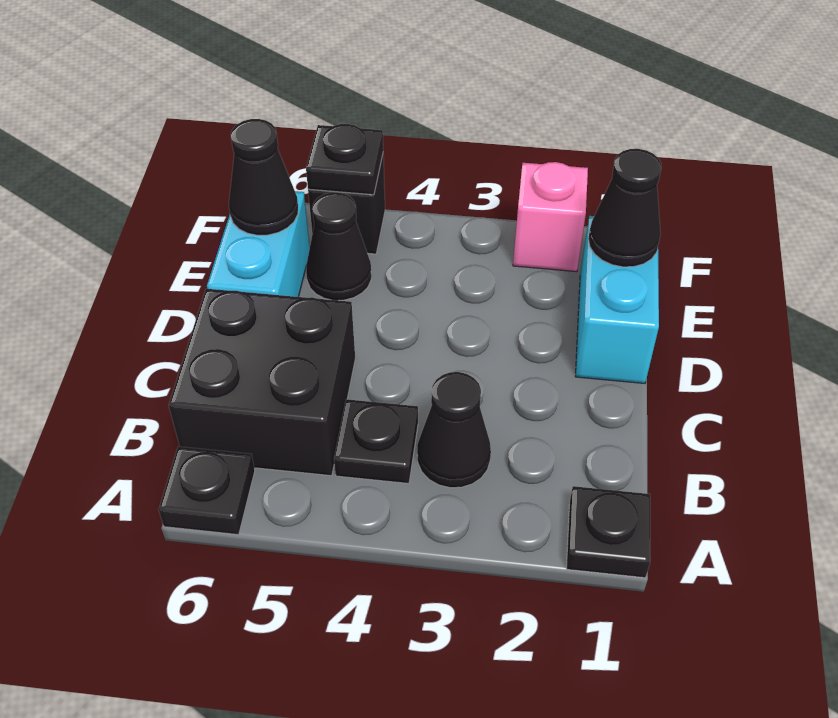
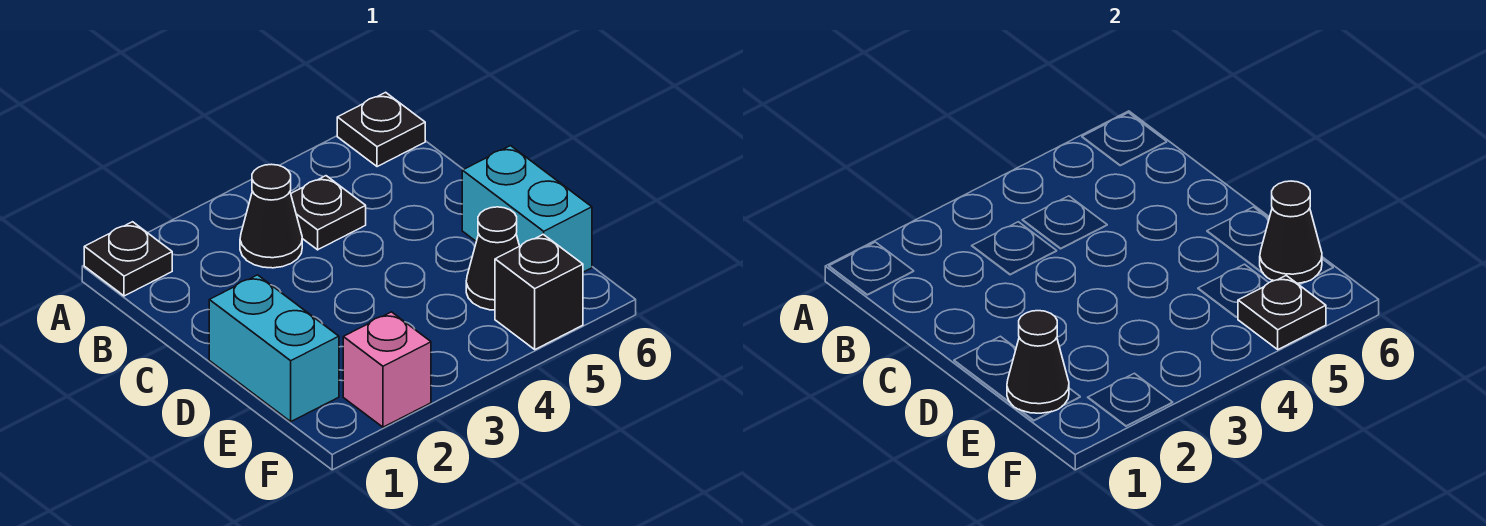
black brick B5:C6 level 1 -> none

